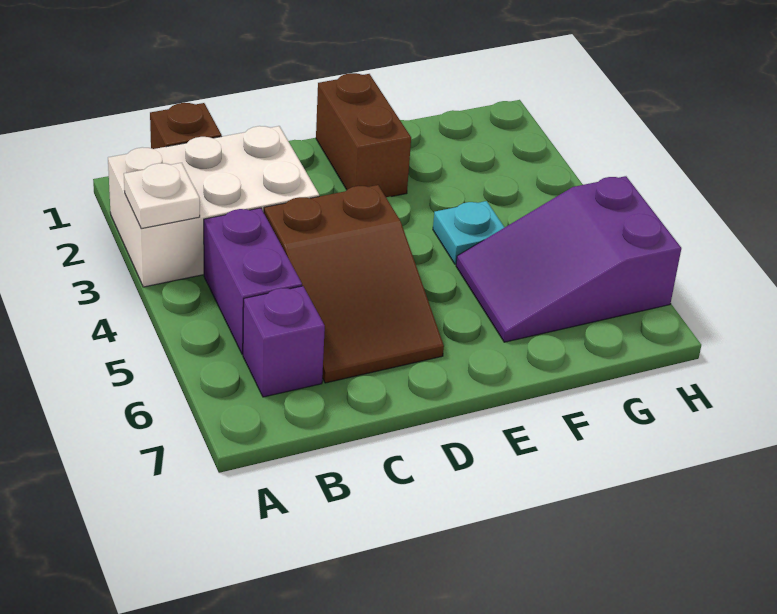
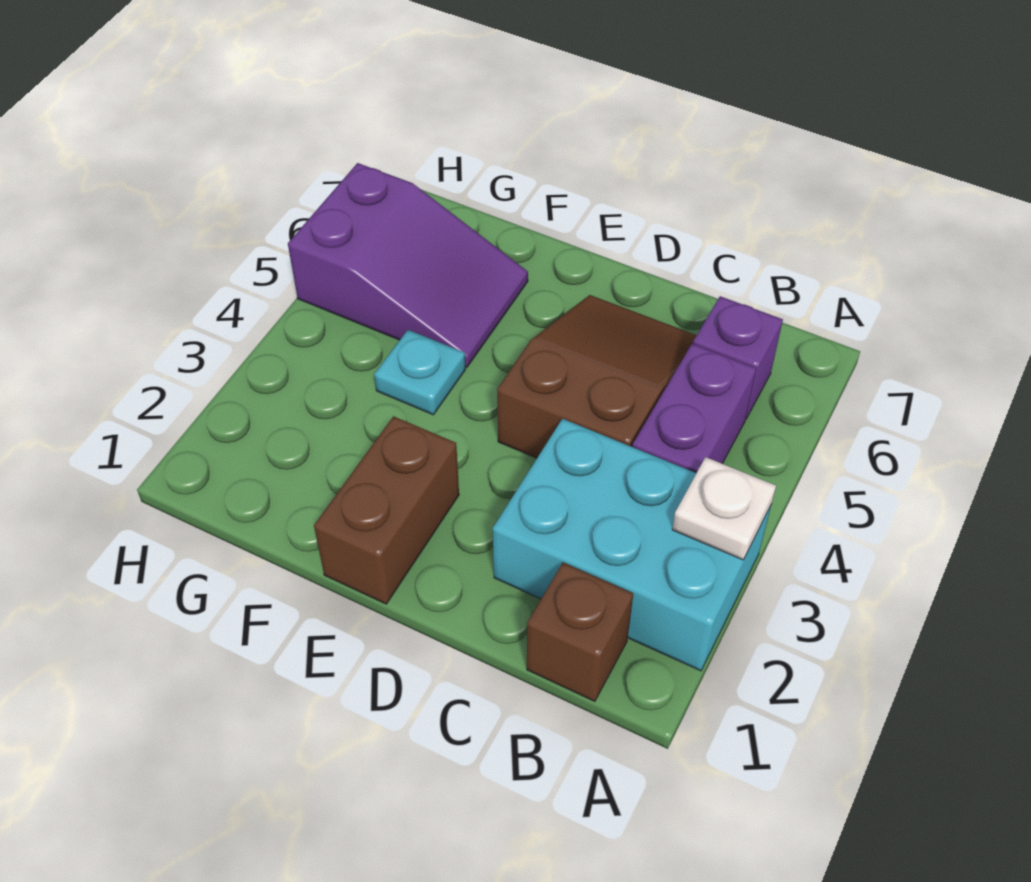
white brick A2:C3 level 1 -> cyan brick A2:C3 level 1

